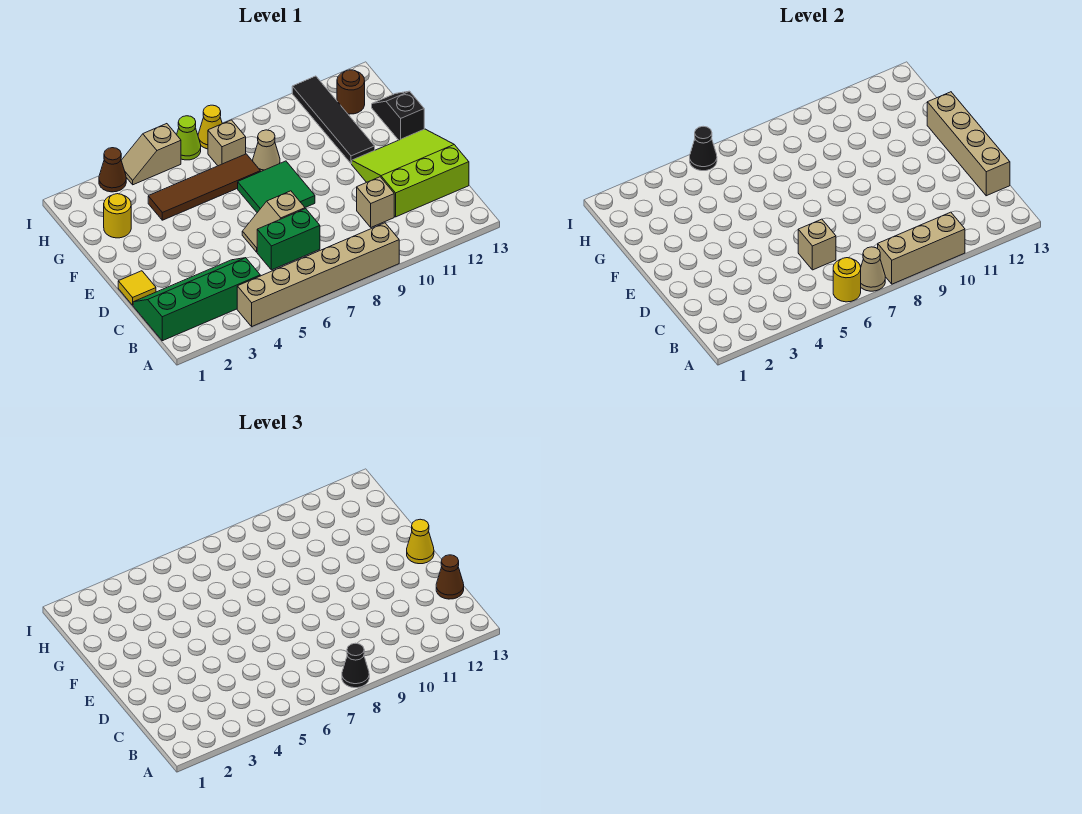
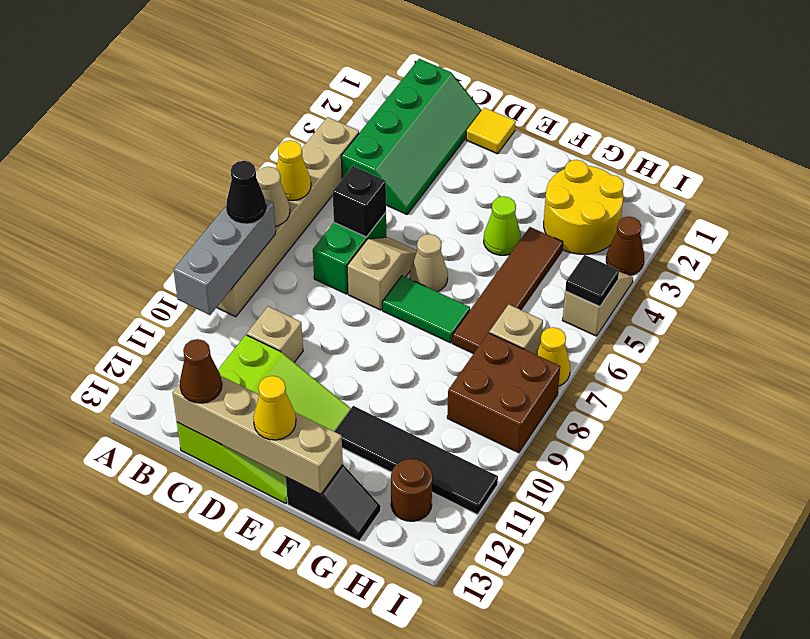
yellow round brick A6 level 2 -> yellow cone A6 level 2
tan brick A8:A10 level 2 -> grey brick A8:A10 level 2
tan brick C6 level 2 -> black brick C6 level 2
green tile E7:F8 level 1 -> green tile E7:F7 level 1
yellow round brick G2 level 1 -> yellow round brick G2:H3 level 1
tan cone G8 level 1 -> tan cone E6 level 1
none -> brown brick H8:I9 level 1
black cone I5 level 2 -> black tile I5 level 2
lime cone I6 level 1 -> lime cone F4 level 1

